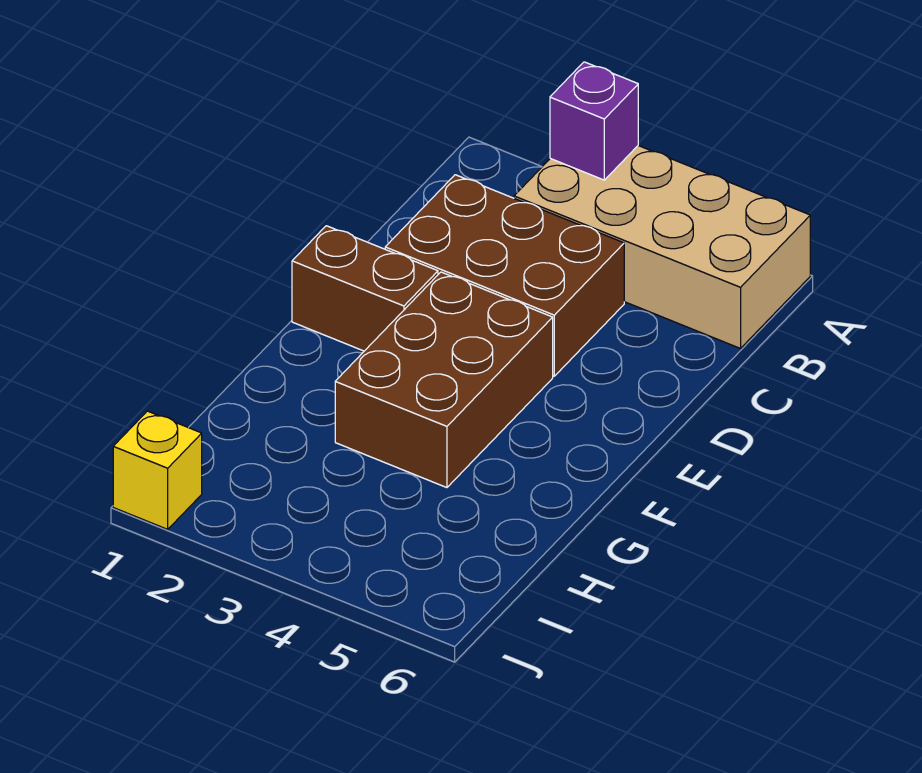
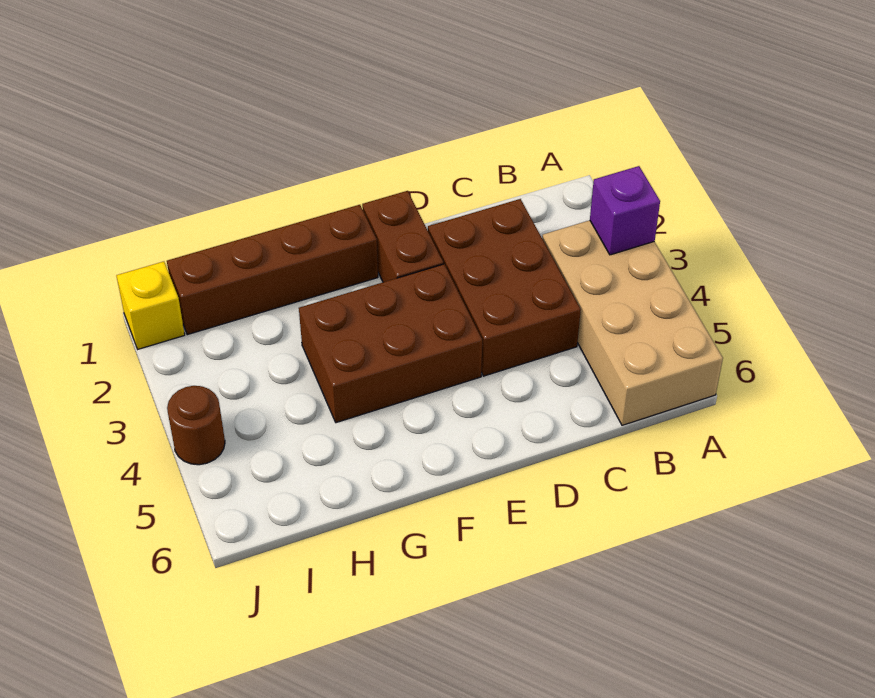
none -> brown brick F1:I1 level 1
none -> brown round brick J4 level 1

